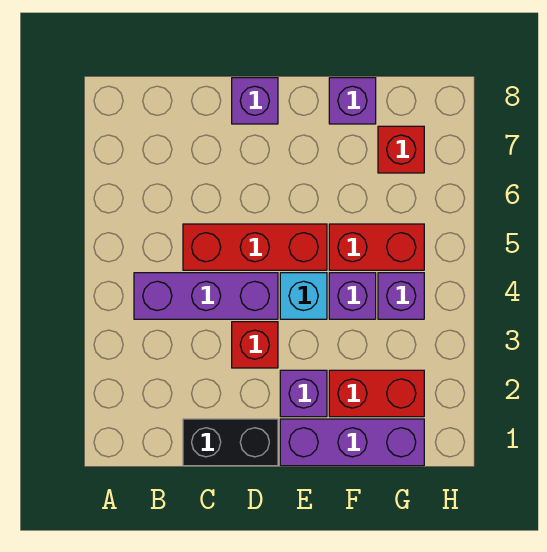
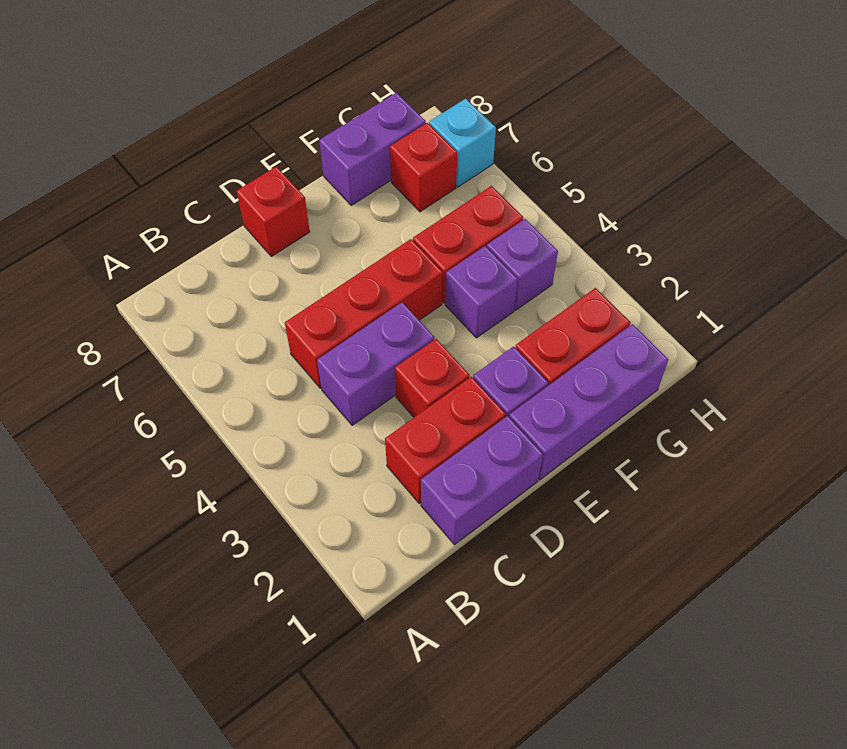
purple brick B4:D4 level 1 -> purple brick C4:D4 level 1
black brick C1:D1 level 1 -> purple brick C1:D1 level 1
none -> red brick C2:D2 level 1
purple brick D8 level 1 -> red brick D8 level 1
cyan brick E4 level 1 -> cyan brick H7 level 1
purple brick F8 level 1 -> purple brick F8:G8 level 1

